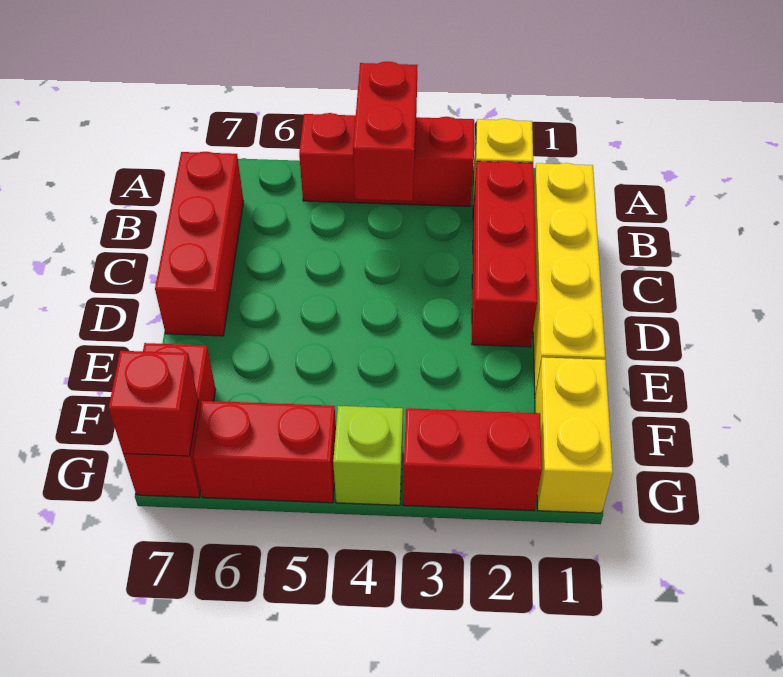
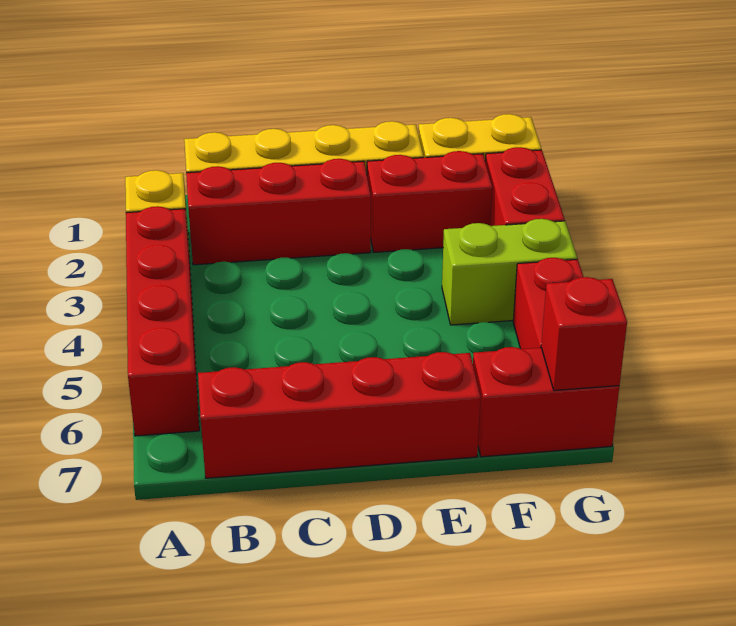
red brick A3:A5 level 1 -> red brick A3:A6 level 1
red brick A4:B4 level 2 -> red brick E2:F2 level 1
red brick B7:D7 level 1 -> red brick B7:E7 level 1
lime brick G4 level 1 -> lime brick F4:G4 level 1

